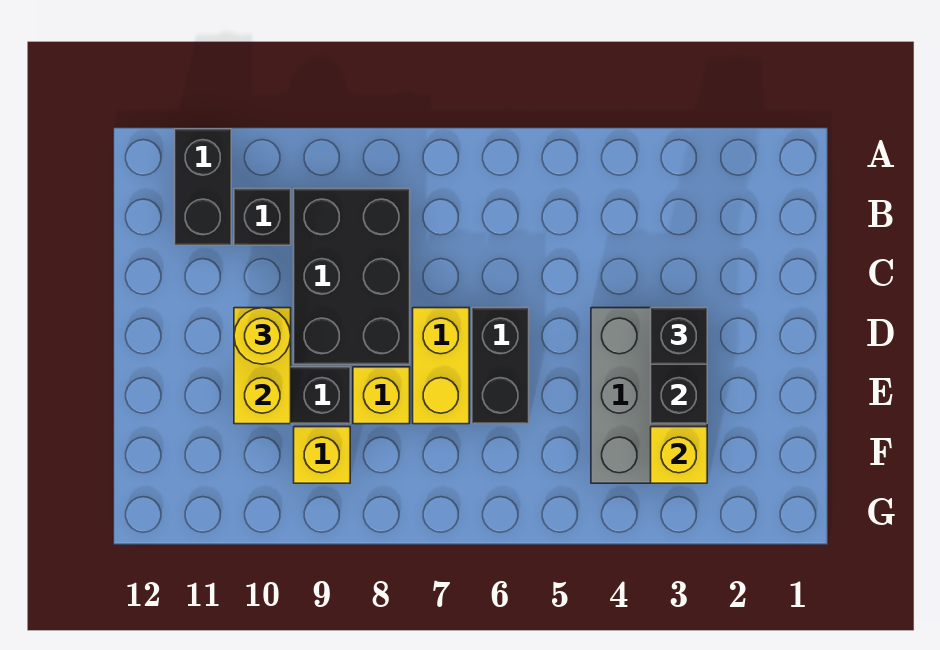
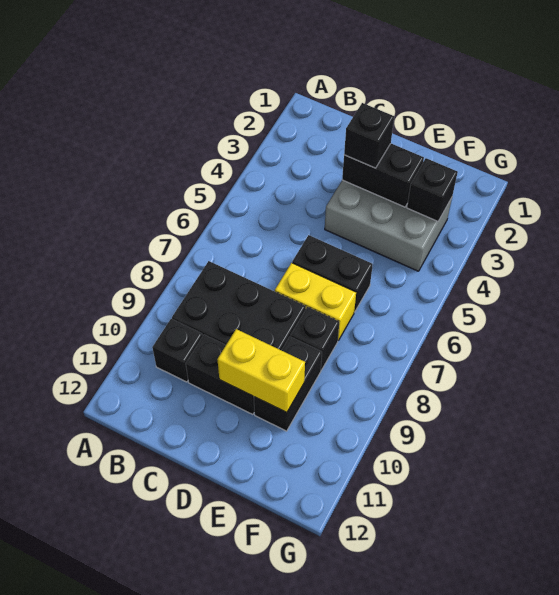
black brick A11:B11 level 1 -> black brick C10:D10 level 1
yellow round brick D10 level 3 -> none
yellow brick E8 level 1 -> black brick E8 level 1
yellow brick F3 level 2 -> black brick F3 level 2
yellow brick F9 level 1 -> none

